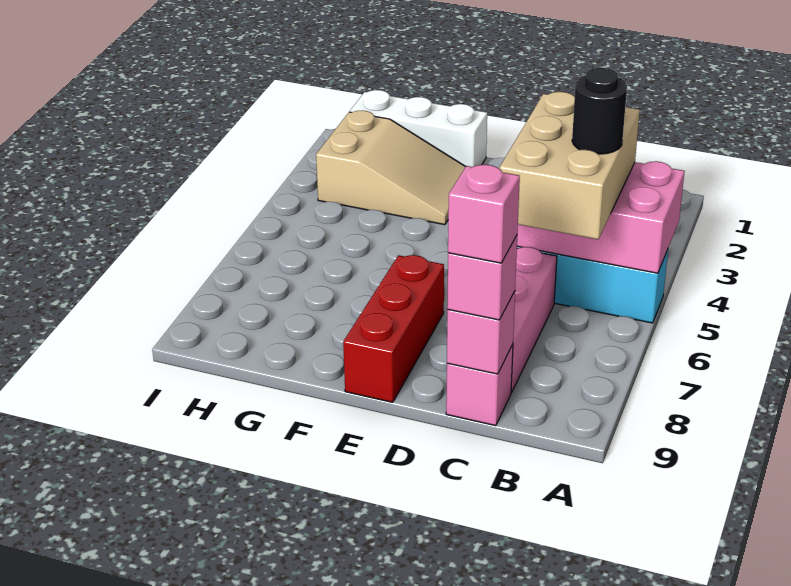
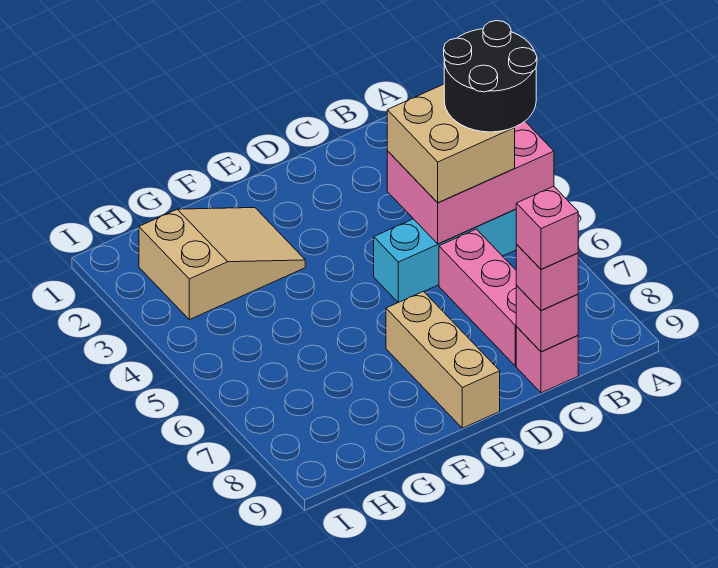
tan brick B4:C6 level 3 -> tan brick B4:C5 level 3
black round brick B5 level 4 -> black round brick A4:B5 level 4
red brick E7:E9 level 1 -> tan brick E7:E9 level 1
white brick F1:H1 level 1 -> none

